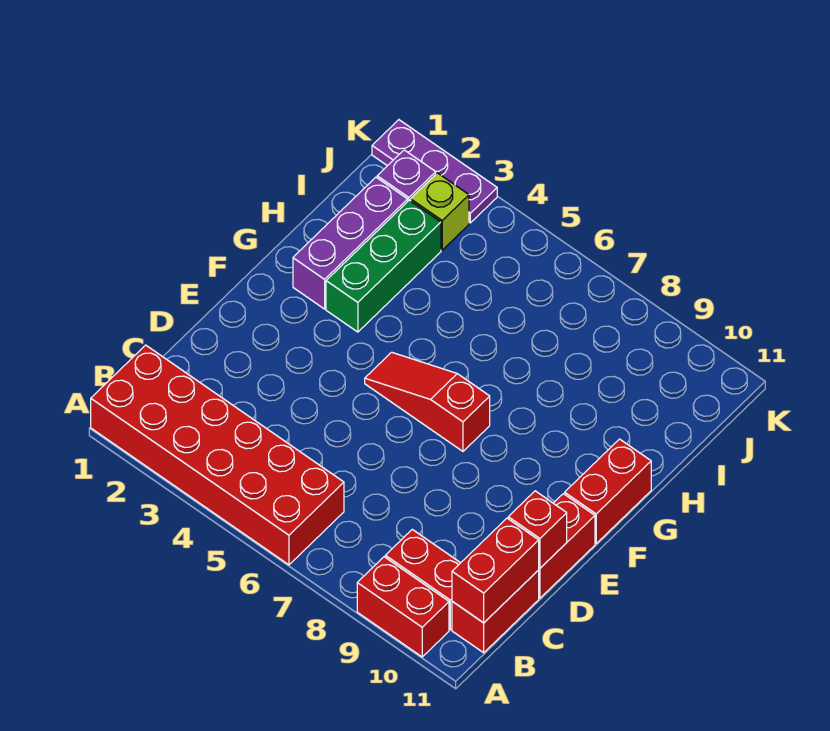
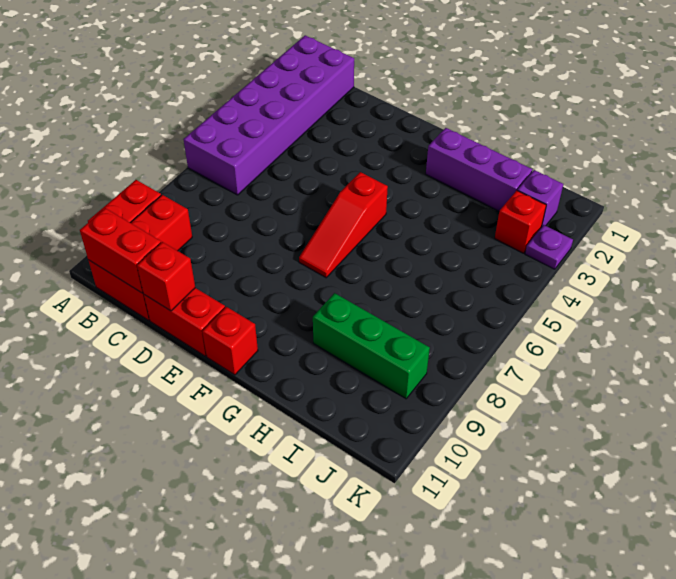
red brick A1:B6 level 1 -> purple brick A1:B6 level 1
red slope F5:F7 level 1 top 7 -> red slope F5:F7 level 1 top 5
red brick F11:G11 level 1 -> red brick F11 level 1
green brick G3:I3 level 1 -> green brick H9:J9 level 1
lime brick J3 level 1 -> red brick J3 level 1
purple plate K1:K3 level 1 -> purple plate K3 level 1

